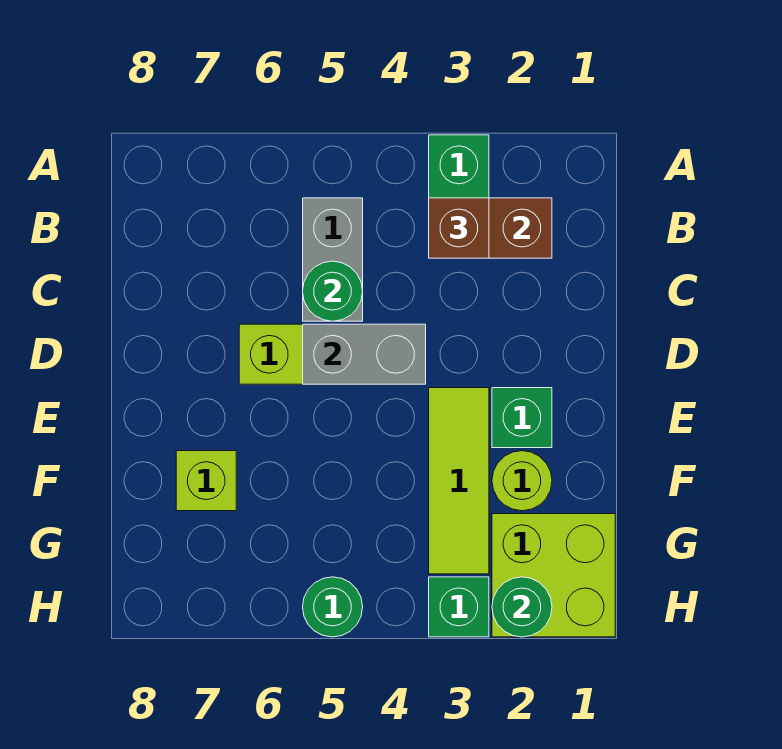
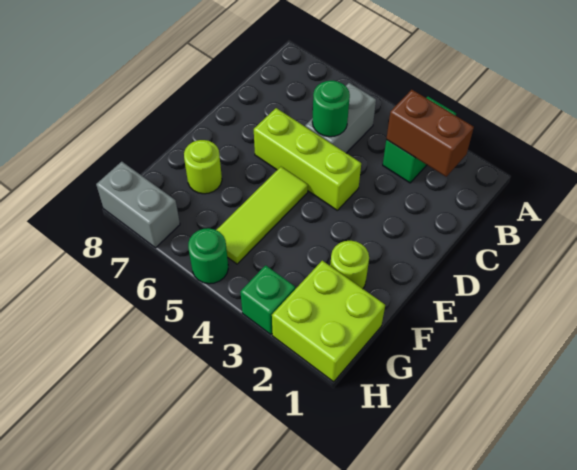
brown brick B3 level 3 -> none
grey brick D4:D5 level 2 -> grey brick H7:H8 level 1
green brick E2 level 1 -> none
lime tile E3:G3 level 1 -> lime tile E5:G5 level 1
lime brick F7 level 1 -> lime round brick F7 level 1
green round brick H2 level 2 -> none

